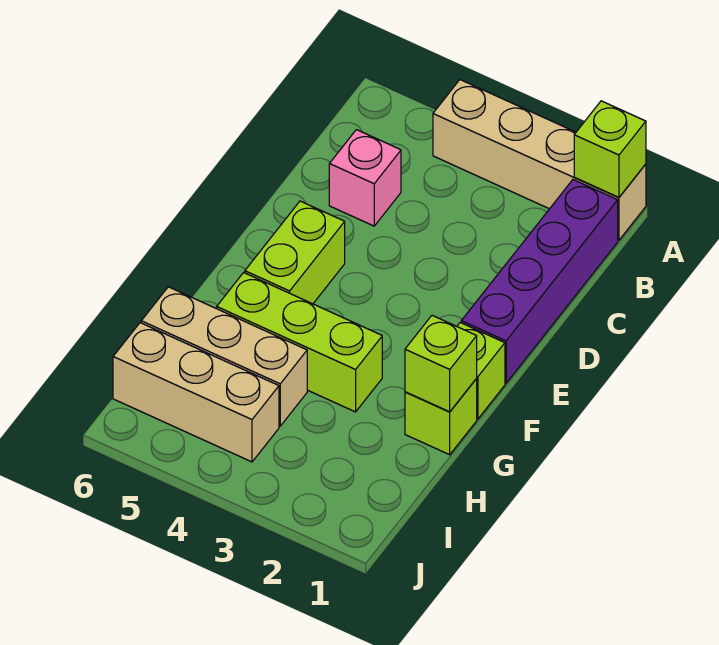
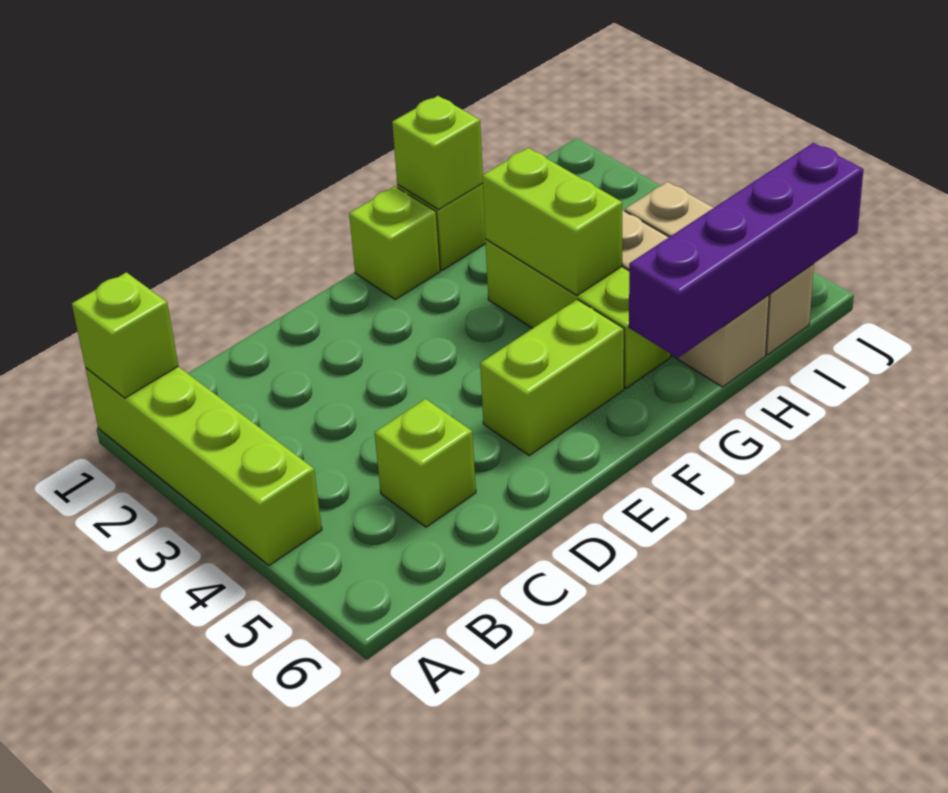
tan brick A1:A4 level 1 -> lime brick A1:A4 level 1
purple brick B1:E1 level 1 -> purple brick G6:J6 level 2
pink brick C5 level 1 -> lime brick C5 level 1
none -> lime brick G3:G4 level 2

